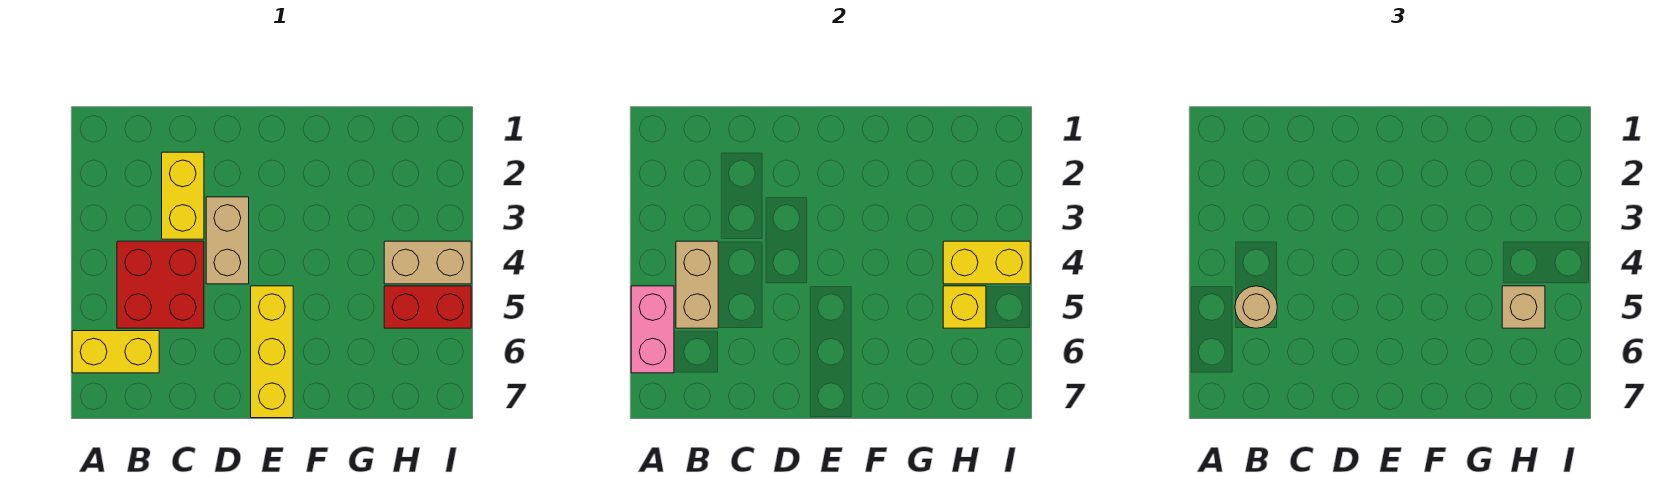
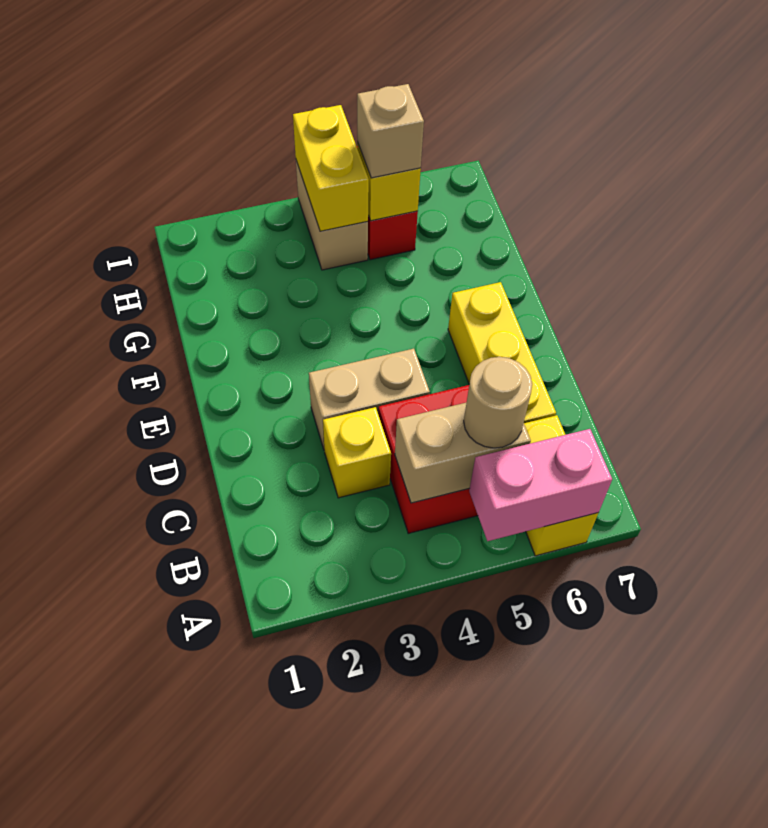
yellow brick C2:C3 level 1 -> yellow brick C3 level 1
yellow brick E5:E7 level 1 -> yellow brick C6:E6 level 1

